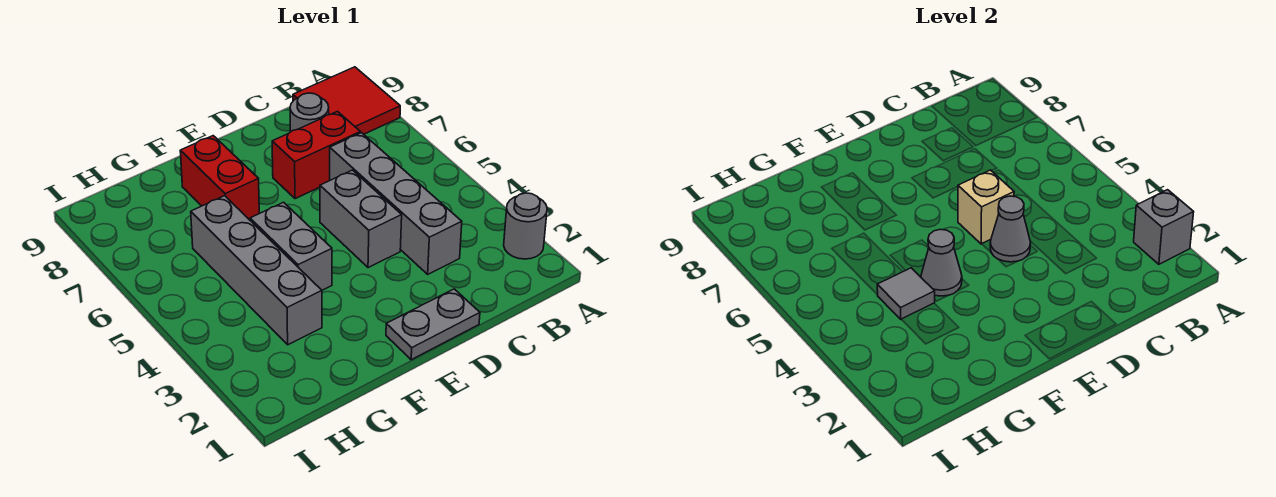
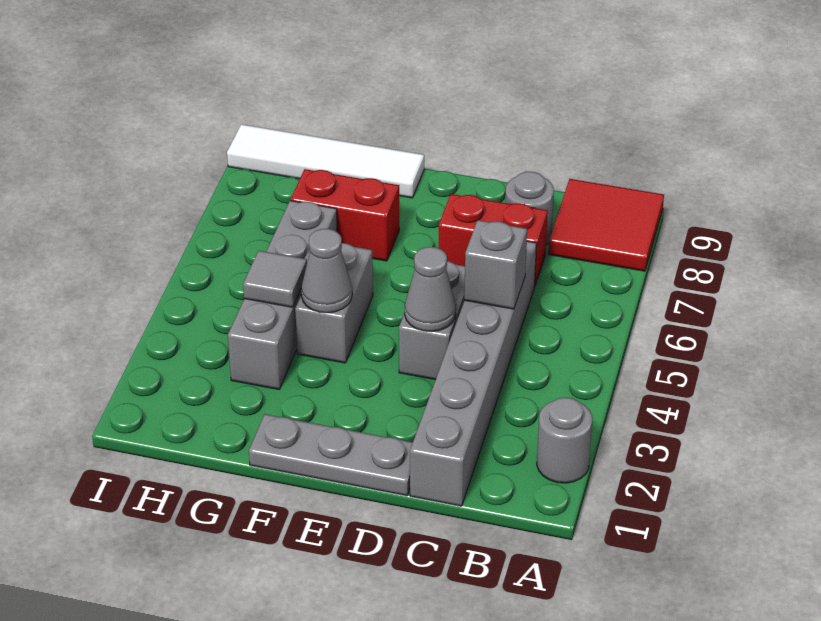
grey brick A2 level 2 -> grey brick C5 level 2
grey brick C3:C6 level 1 -> grey brick C1:C6 level 1
grey plate D1:E1 level 1 -> grey plate D1:F1 level 1
tan brick D5 level 2 -> none
red brick F7:F8 level 1 -> red brick F7:G7 level 1
none -> white tile F9:I9 level 1

